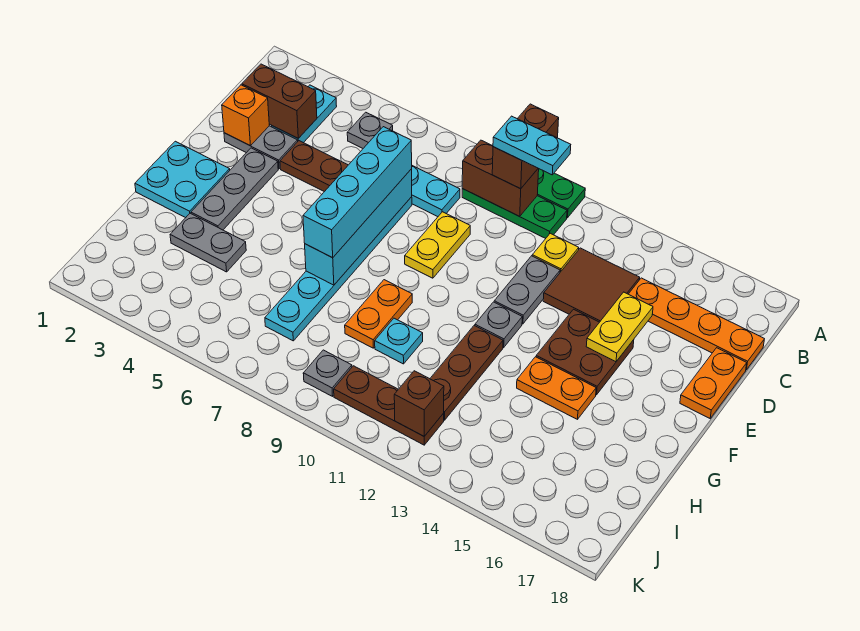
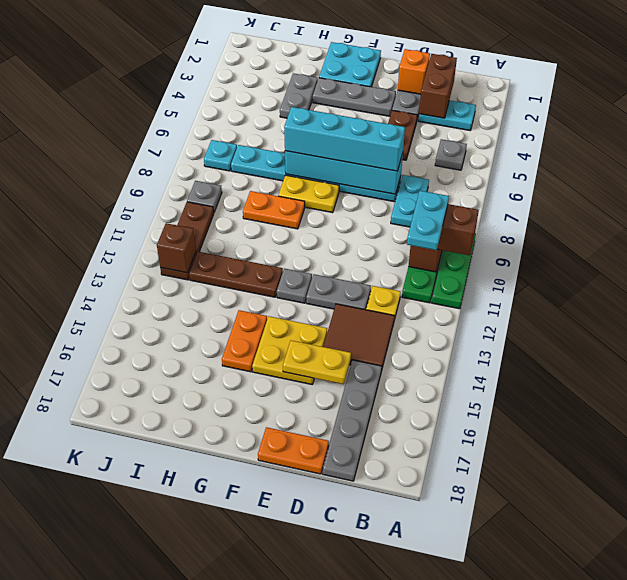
orange plate C15:C18 level 1 -> grey plate C15:C18 level 1
yellow plate D9:E9 level 1 -> yellow plate F8:G8 level 1
brown plate E14:F15 level 1 -> yellow plate E14:F15 level 1
cyan plate H10 level 1 -> cyan plate J7 level 1

